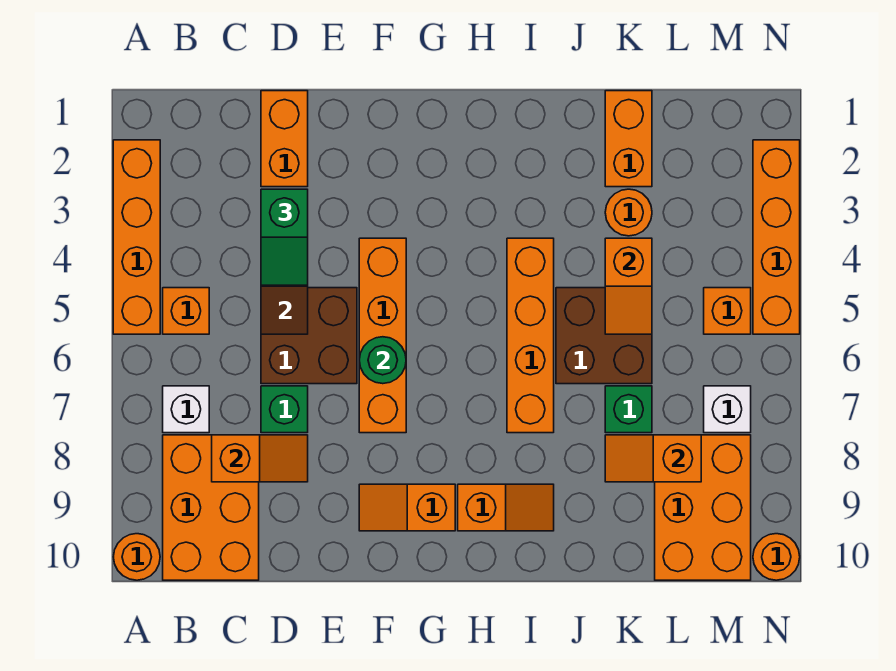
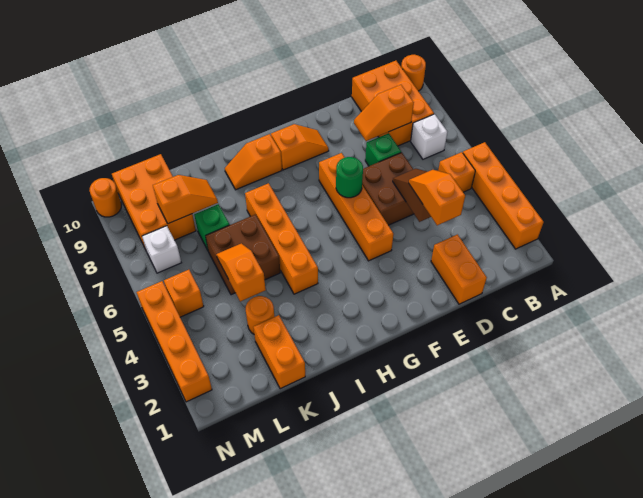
green slope D3:D4 level 3 top 3 -> orange slope D3:D4 level 3 top 3

